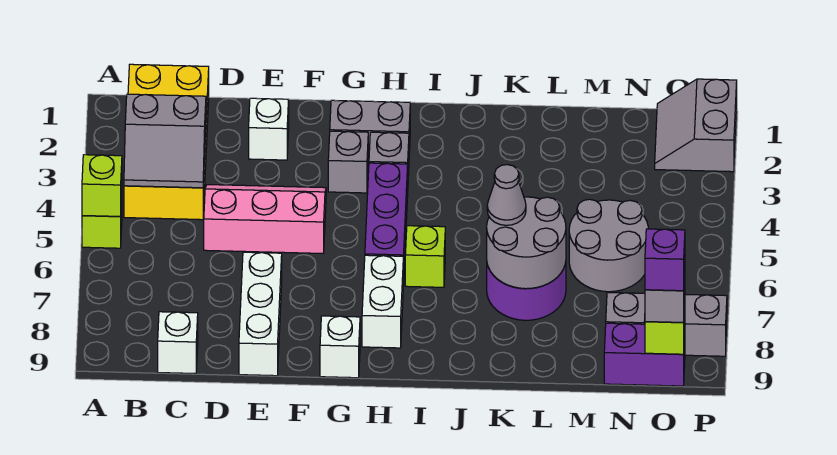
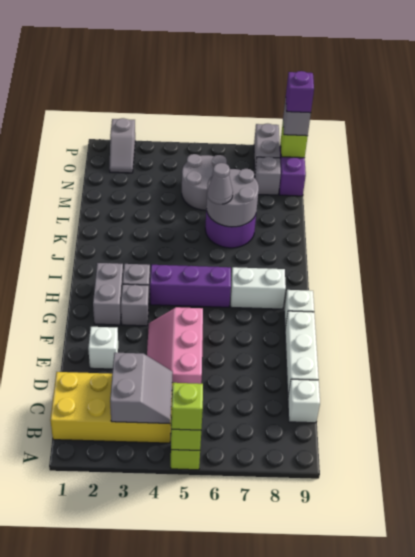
white brick E7:E9 level 1 -> white brick D9:F9 level 1
lime brick I6 level 1 -> lime brick A5 level 3
grey slope O1:P2 level 1 top P -> grey slope O2:P2 level 1 top P

